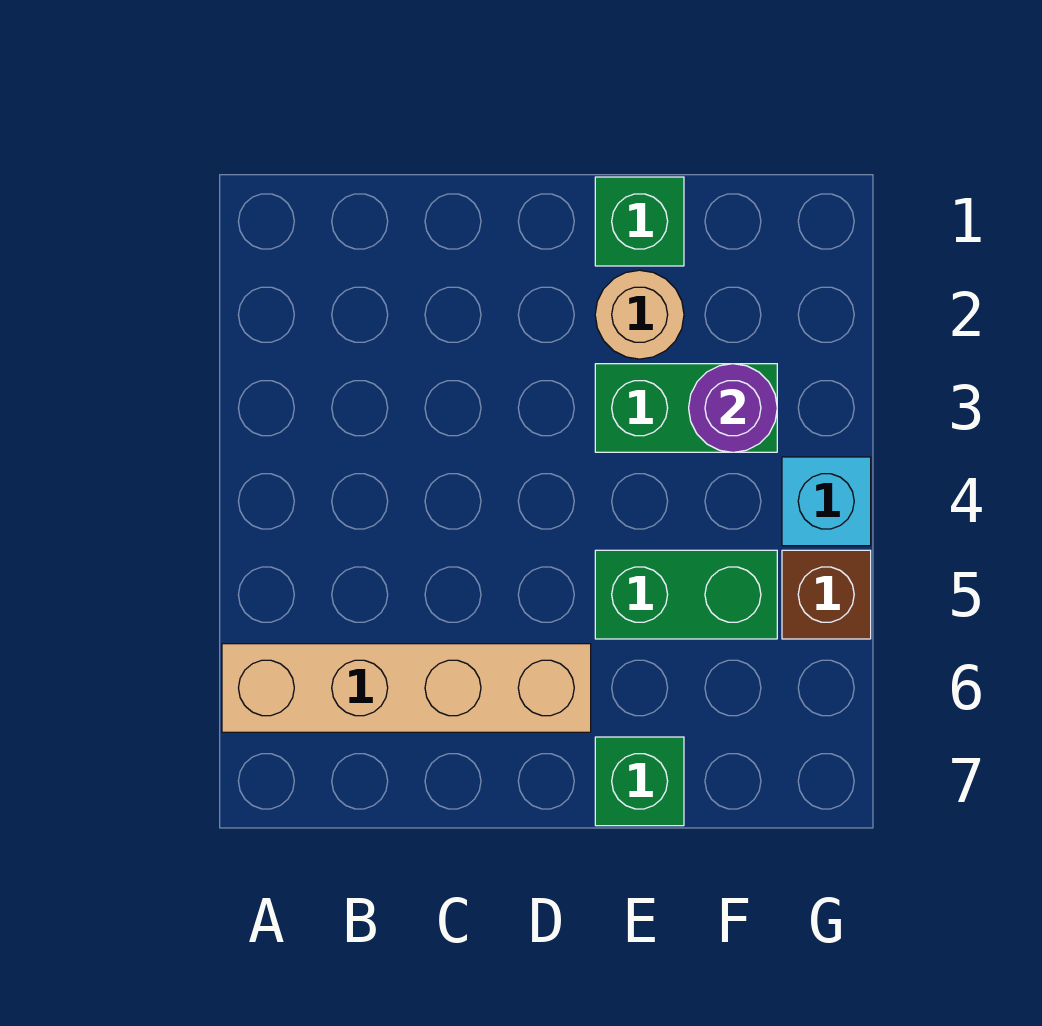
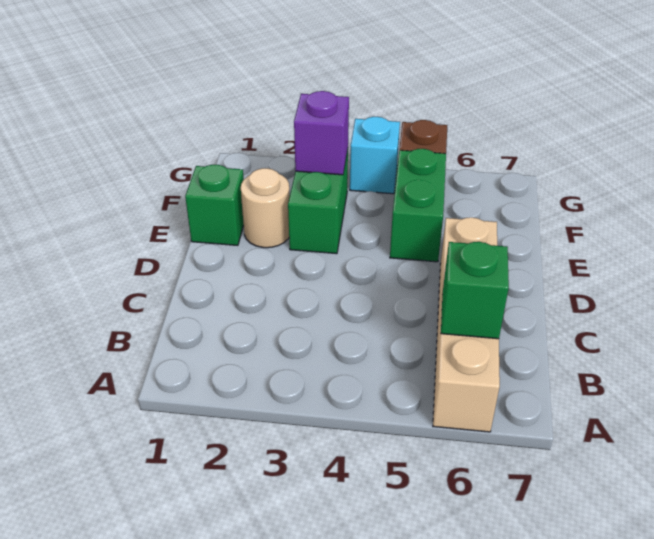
green brick E7 level 1 -> green brick B6 level 2
purple round brick F3 level 2 -> purple brick F3 level 2

